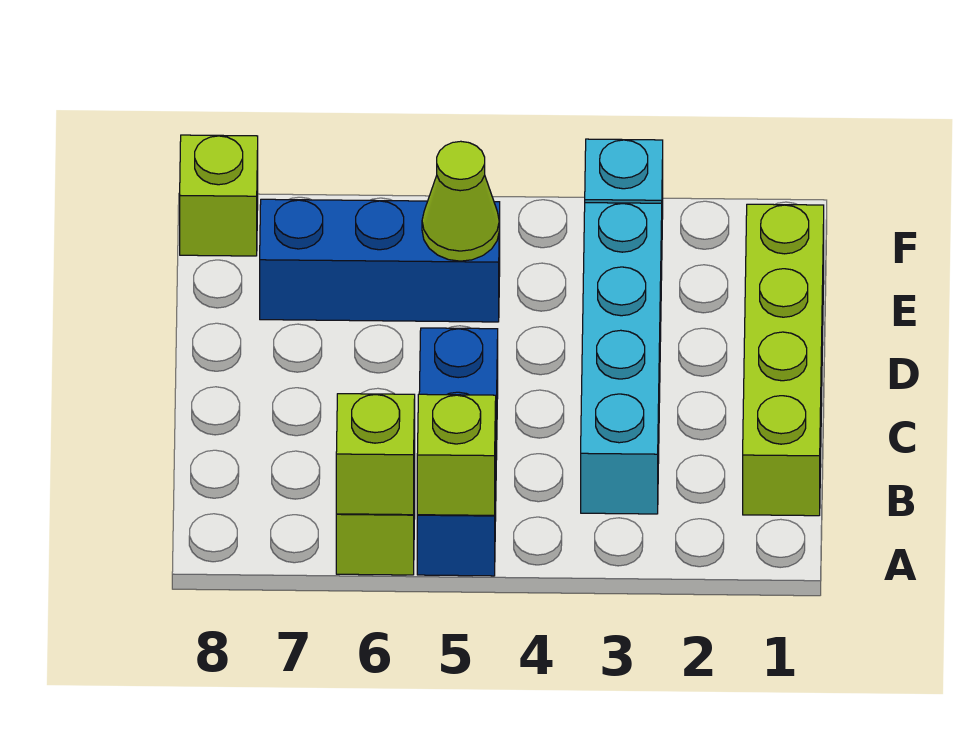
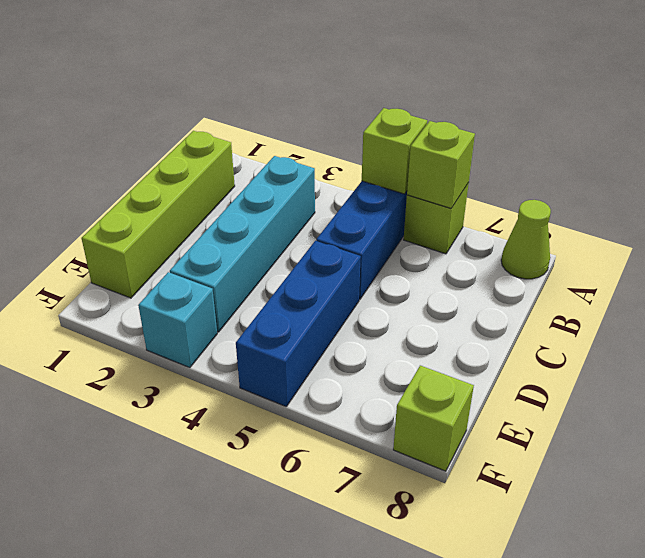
blue brick E5:E7 level 1 -> blue brick D5:F5 level 1
lime cone E5 level 2 -> lime cone A8 level 1

